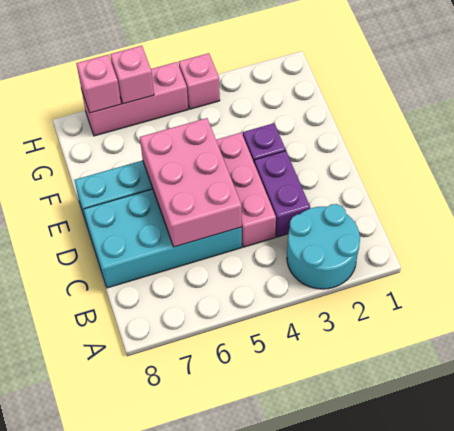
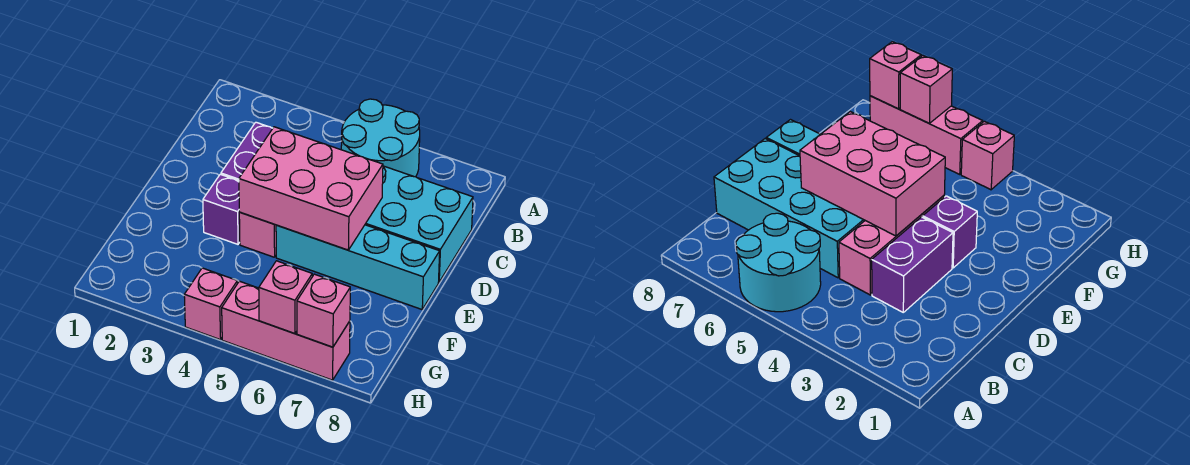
cyan round brick A2:B3 level 1 -> cyan round brick A5:B6 level 1
pink brick C5:E6 level 2 -> pink brick D4:E6 level 2

